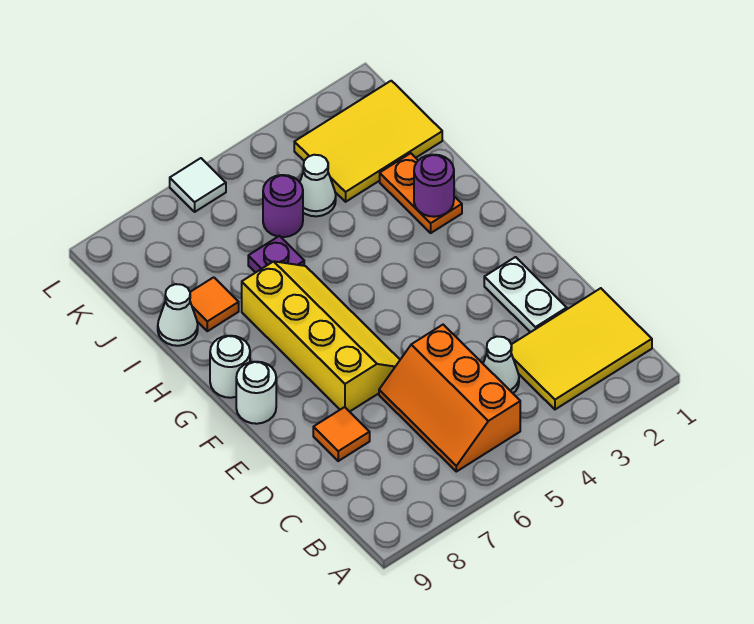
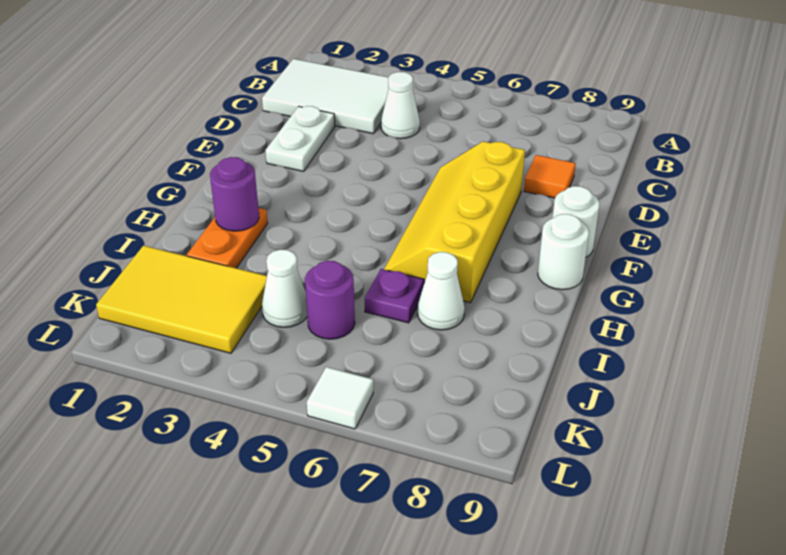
yellow tile B1:C3 level 1 -> white tile B1:C3 level 1
orange slope B5:D6 level 1 top 5 -> none
orange tile I8 level 1 -> none
white cone I9 level 1 -> white cone I7 level 1

